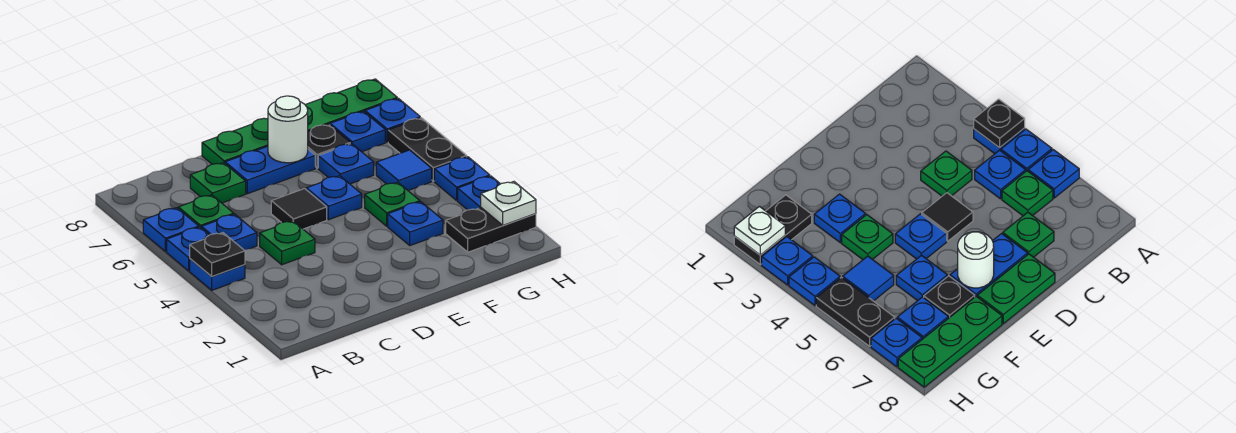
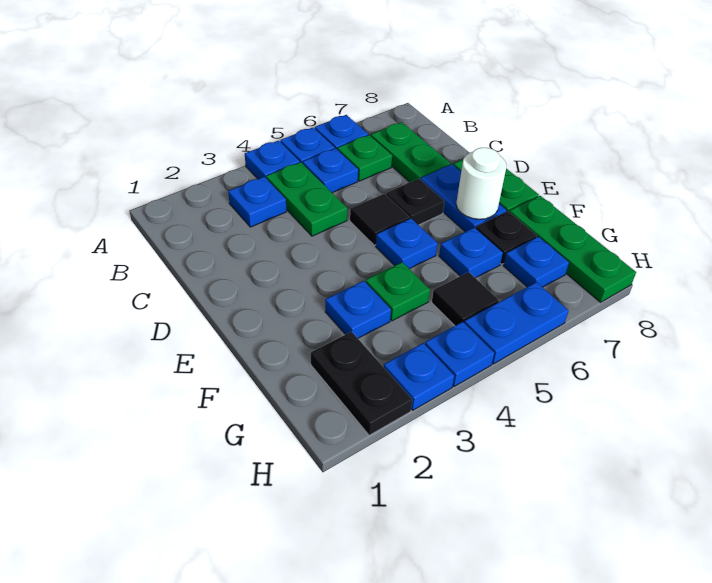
black plate A4 level 2 -> black plate D6 level 1
green plate C4 level 1 -> green plate B4:C4 level 1
green plate C7 level 1 -> green plate B7:C7 level 1
blue tile G5 level 1 -> black tile G5 level 1
white plate H2 level 2 -> none
black plate H5:H6 level 1 -> blue plate H5:H6 level 1
blue plate H7 level 1 -> blue plate B3 level 1

